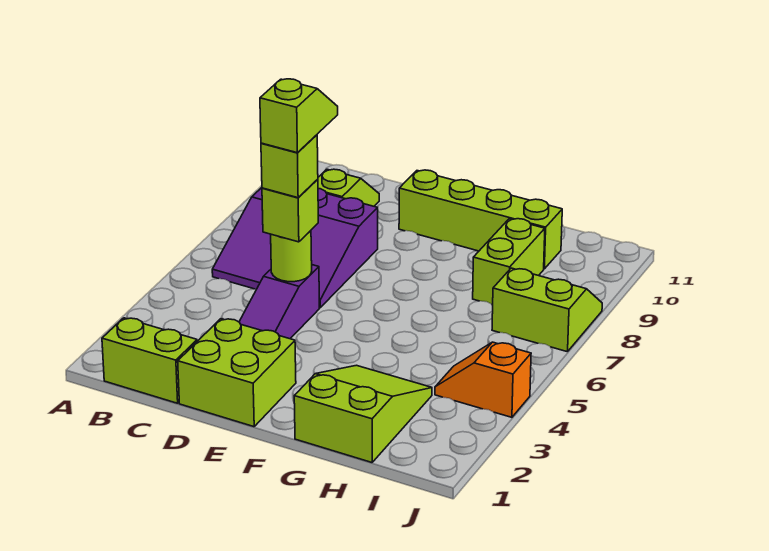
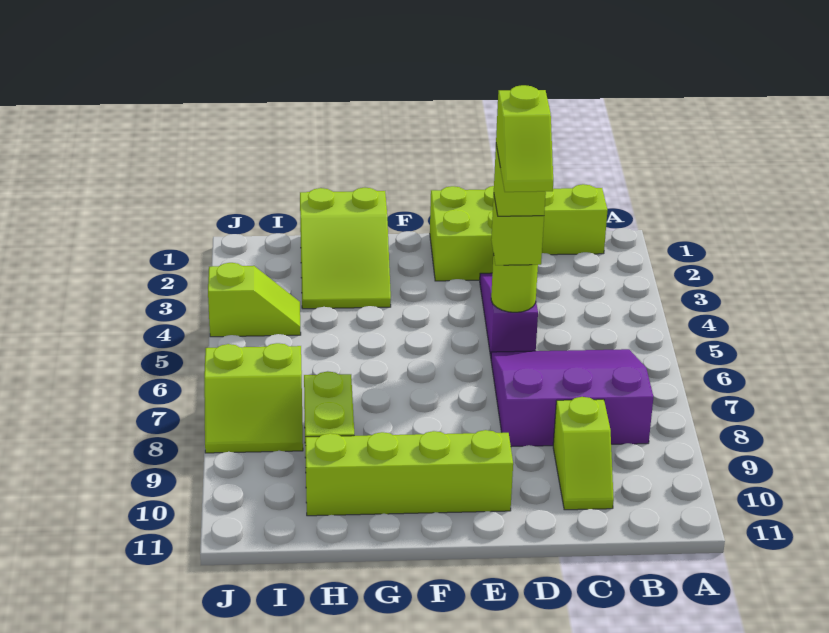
orange slope I4:J4 level 1 top J -> lime slope I4:J4 level 1 top J

